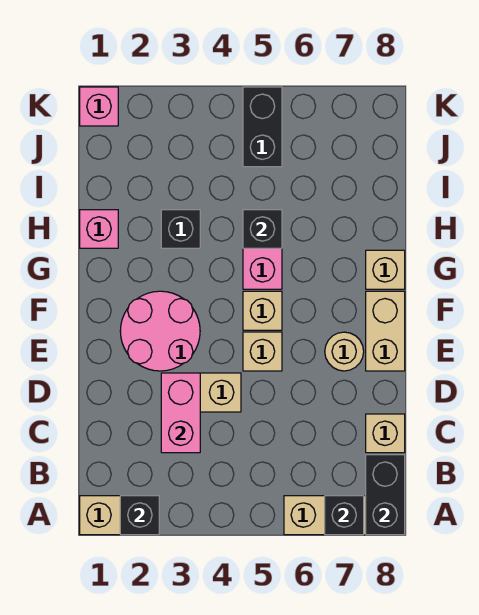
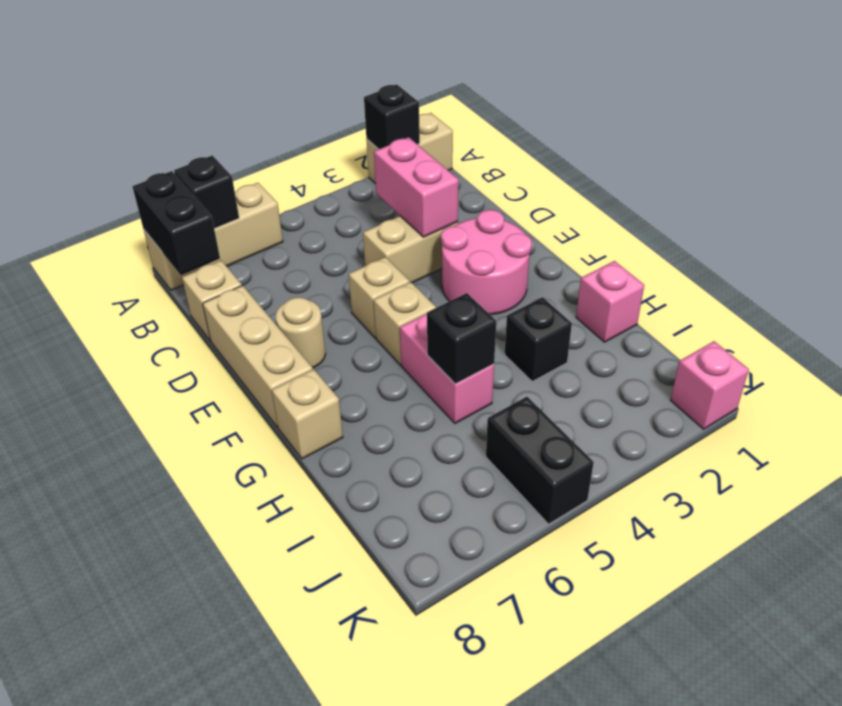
tan brick E8:F8 level 1 -> tan brick D8:F8 level 1

